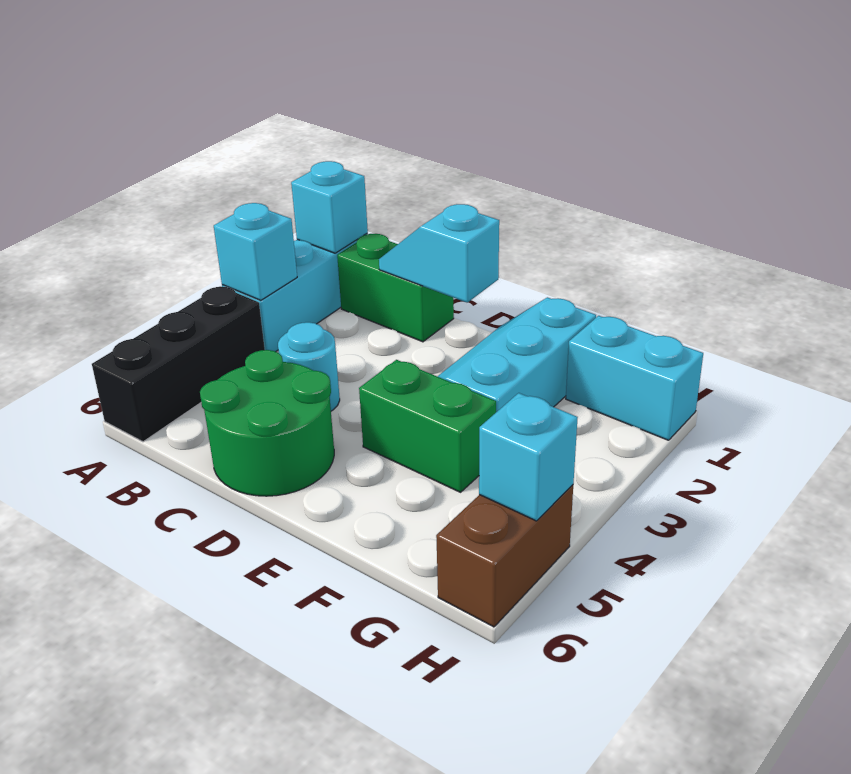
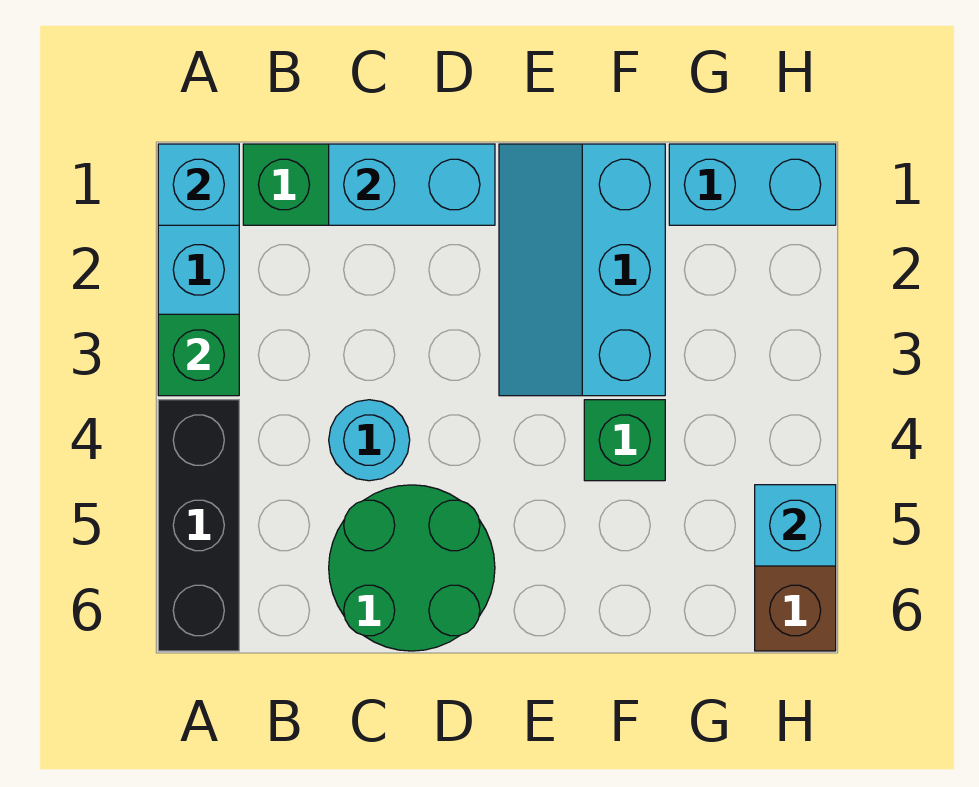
cyan brick A3 level 2 -> green brick A3 level 2
cyan slope C1:D1 level 2 top D -> cyan brick C1:D1 level 2
green brick E4:F4 level 1 -> green brick F4 level 1

